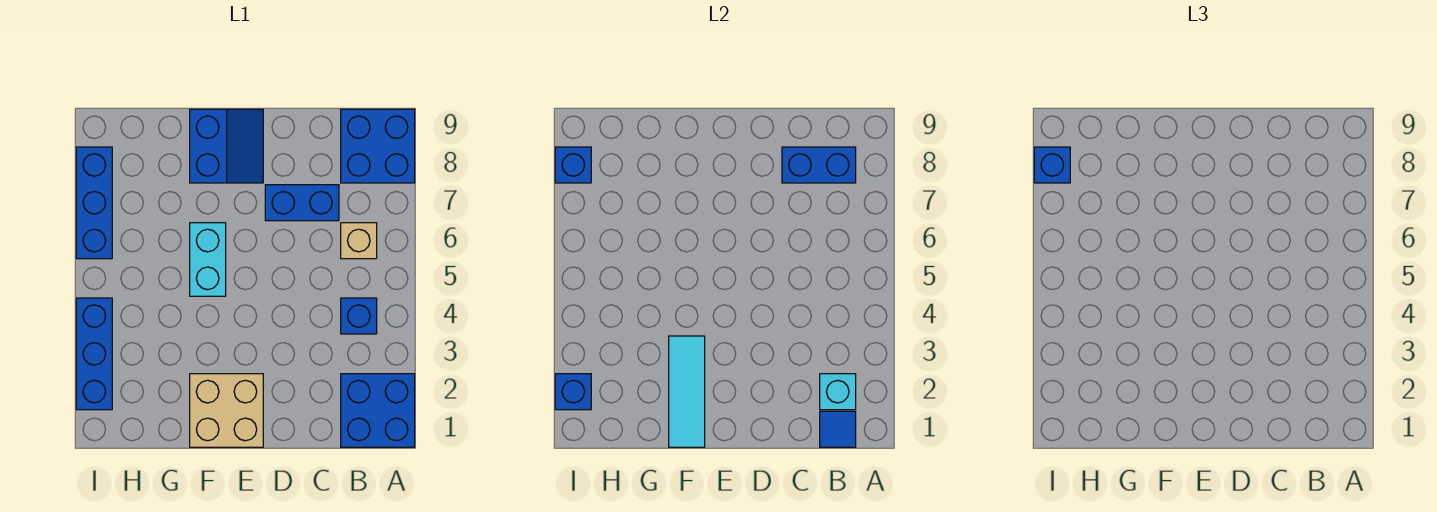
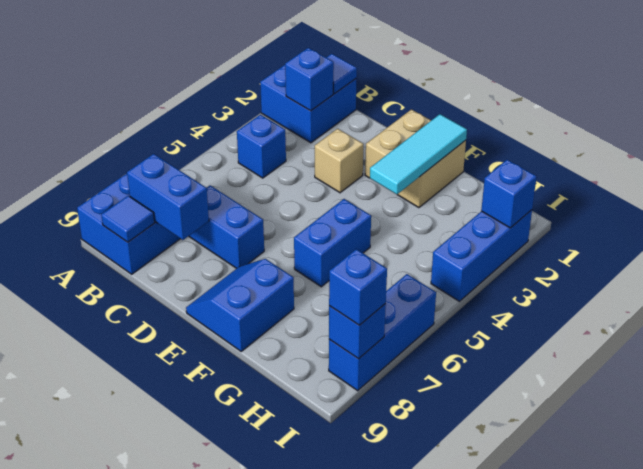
cyan brick B2 level 2 -> blue brick B2 level 2
tan brick B6 level 1 -> tan brick D3 level 1
none -> blue tile B9 level 2
cyan brick F5:F6 level 1 -> blue brick F5:F6 level 1

